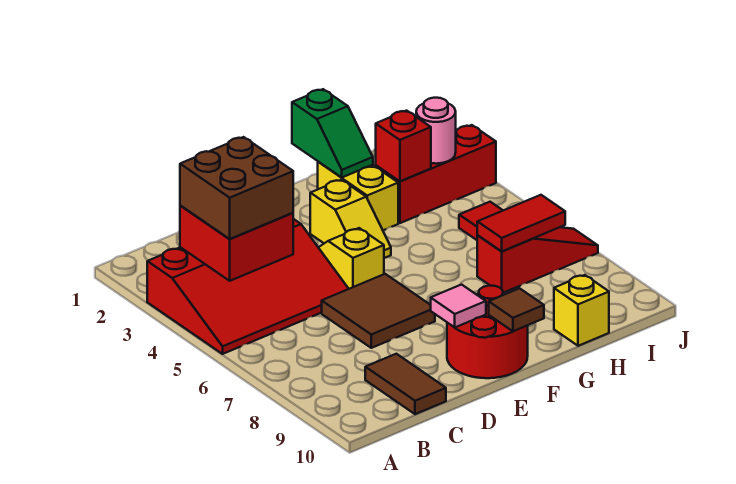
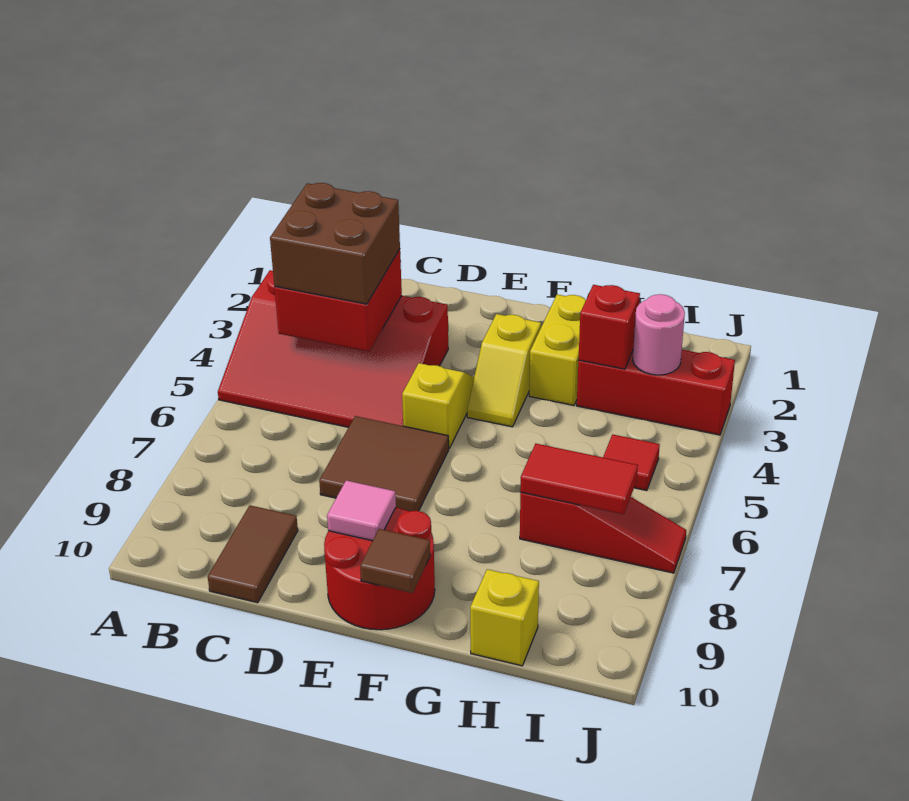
green slope G1:G2 level 2 top 1 -> none

